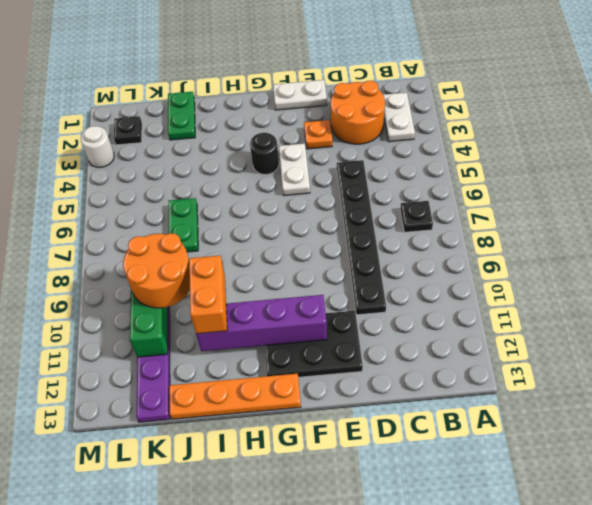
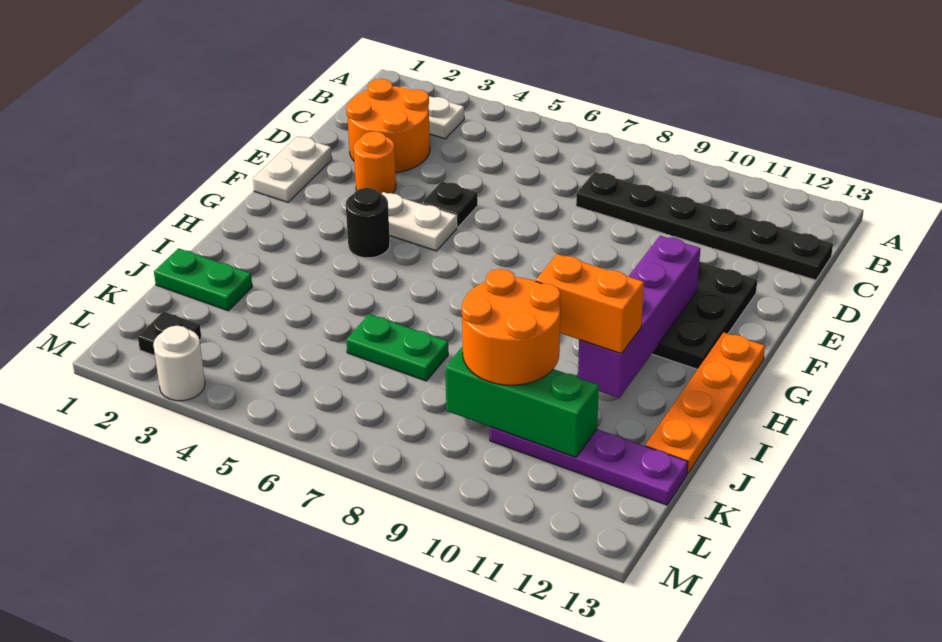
black plate B7 level 1 -> black plate E5 level 1
black plate D5:D10 level 1 -> black plate C8:C13 level 1
orange plate E3 level 1 -> orange round brick E3 level 1

